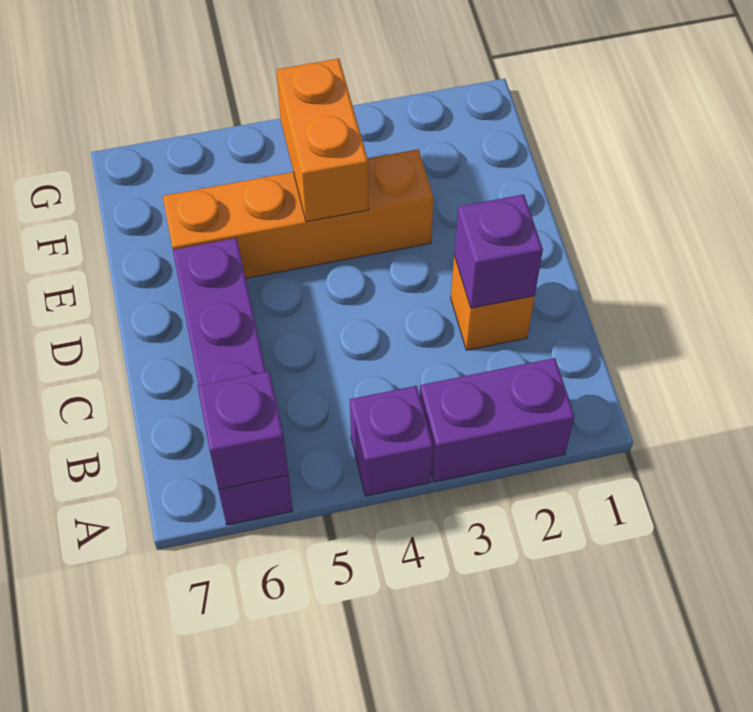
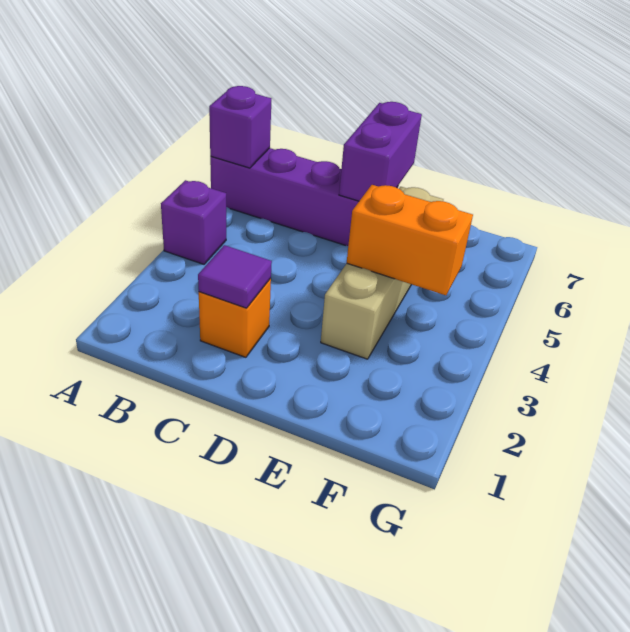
purple brick A2:A3 level 1 -> purple brick D6:D7 level 2
purple brick C2 level 2 -> purple tile C2 level 2
orange brick E3:E6 level 1 -> tan brick E3:E6 level 1

